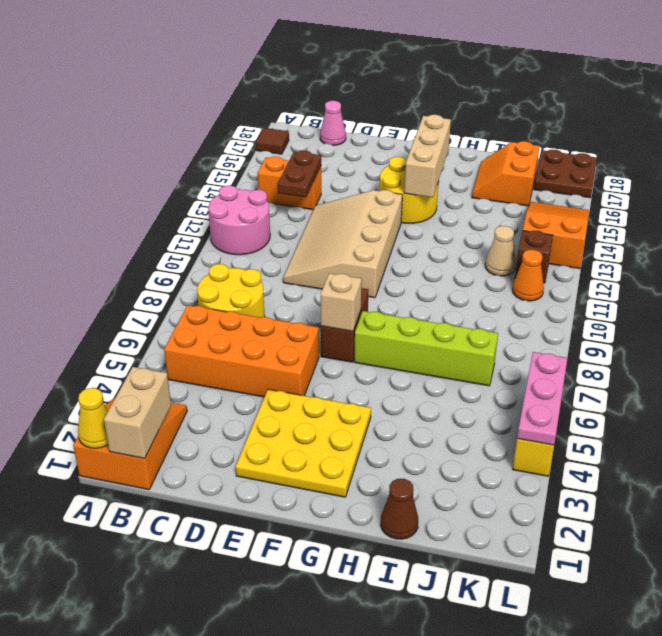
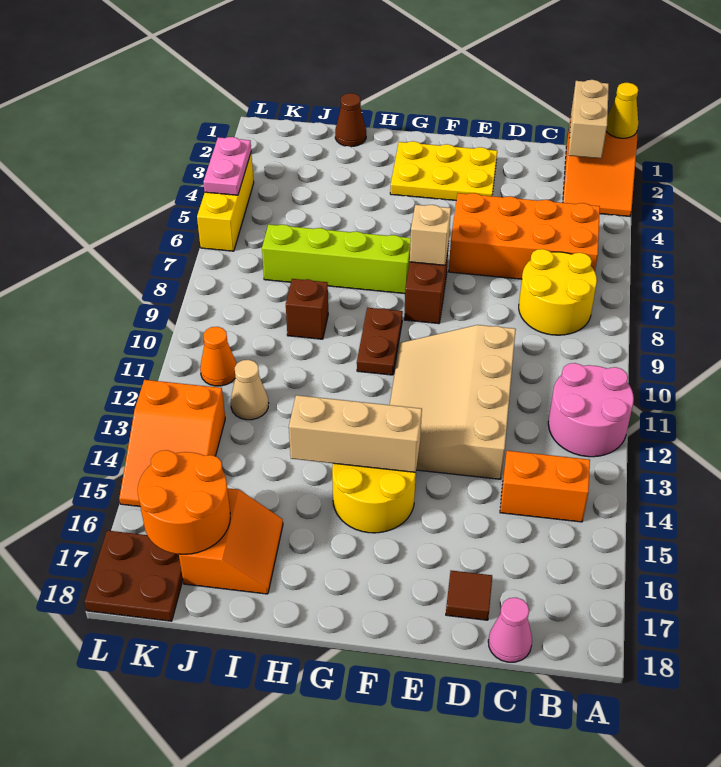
brown tile A17 level 1 -> brown tile D17 level 1
brown plate C13:C14 level 2 -> brown plate G9:G10 level 1
tan slope D10:F13 level 1 top F -> tan slope D10:F13 level 1 top D
yellow plate E2:G4 level 1 -> yellow plate E2:G3 level 1
tan brick G14:G16 level 2 -> tan brick F14:H14 level 2
none -> orange round brick J16:K17 level 2
brown brick K12 level 1 -> brown brick I9 level 1
pink plate L4:L6 level 2 -> pink plate L4:L5 level 2

